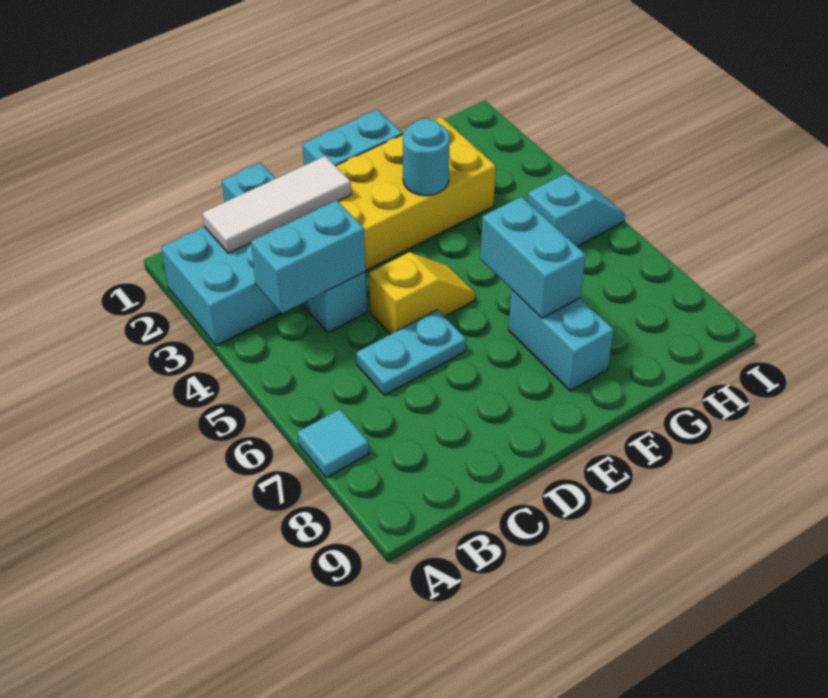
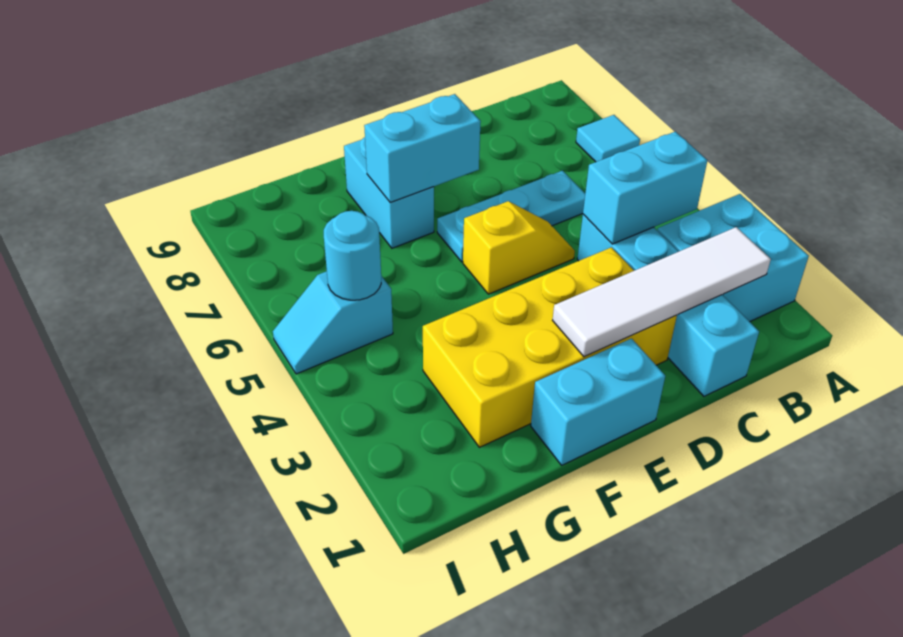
white tile B2:D2 level 2 -> white tile B2:E2 level 2
cyan plate C6:D6 level 1 -> cyan plate C6:E6 level 1
yellow slope D5:E5 level 1 top D -> yellow slope D5:E5 level 1 top E
cyan round brick F3 level 2 -> cyan round brick H5 level 2
cyan brick F6:F7 level 2 -> cyan brick E7:F7 level 2

